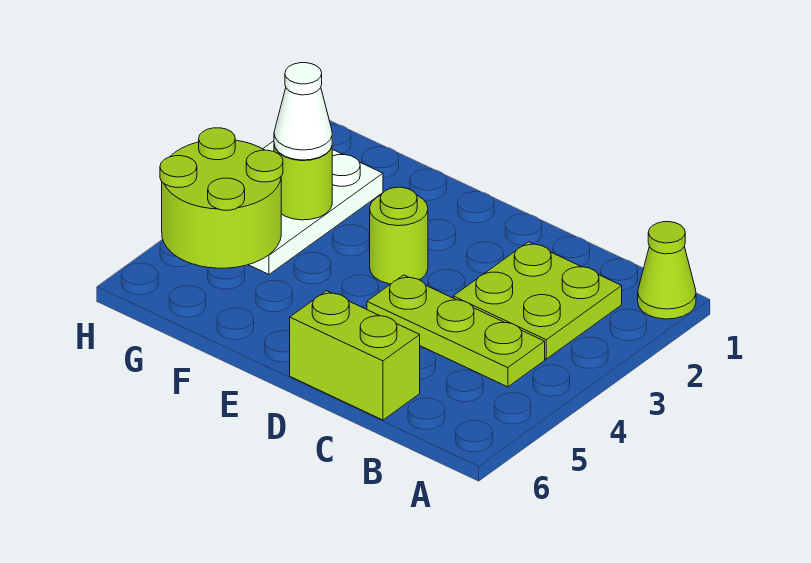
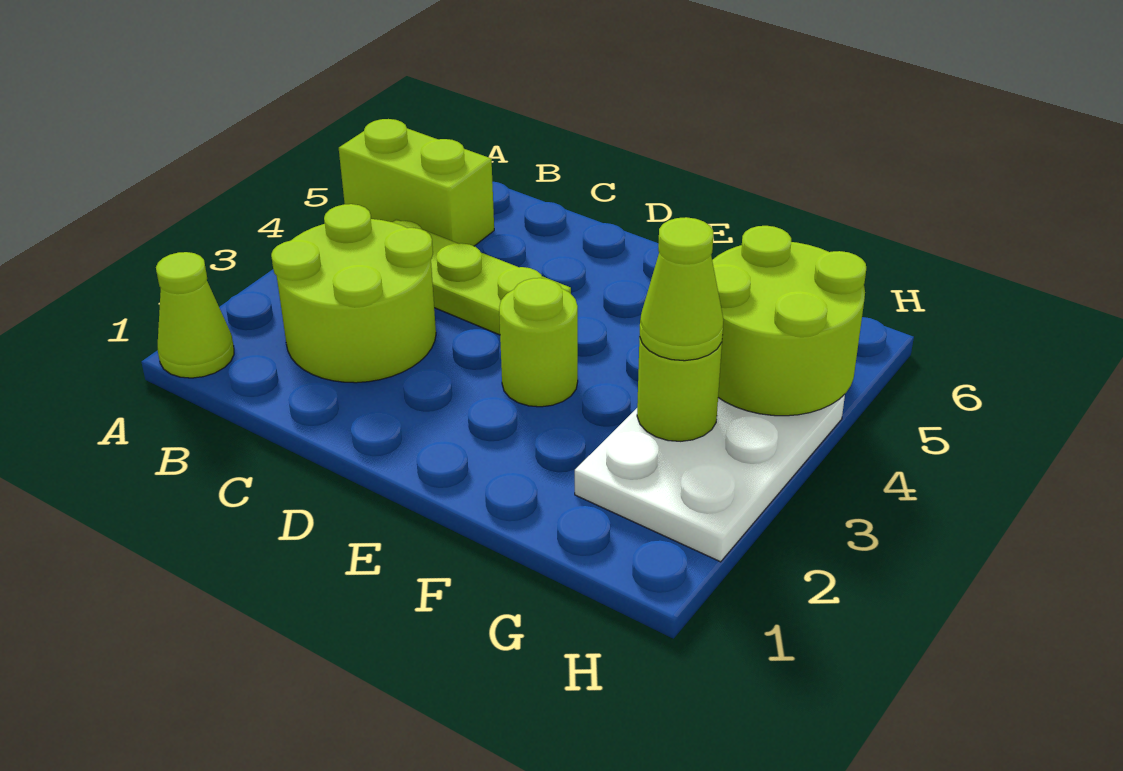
lime plate B2:C3 level 1 -> lime round brick B2:C3 level 1
lime brick C6:D6 level 1 -> lime brick A5:B5 level 1
white cone G3 level 3 -> lime cone G3 level 3

